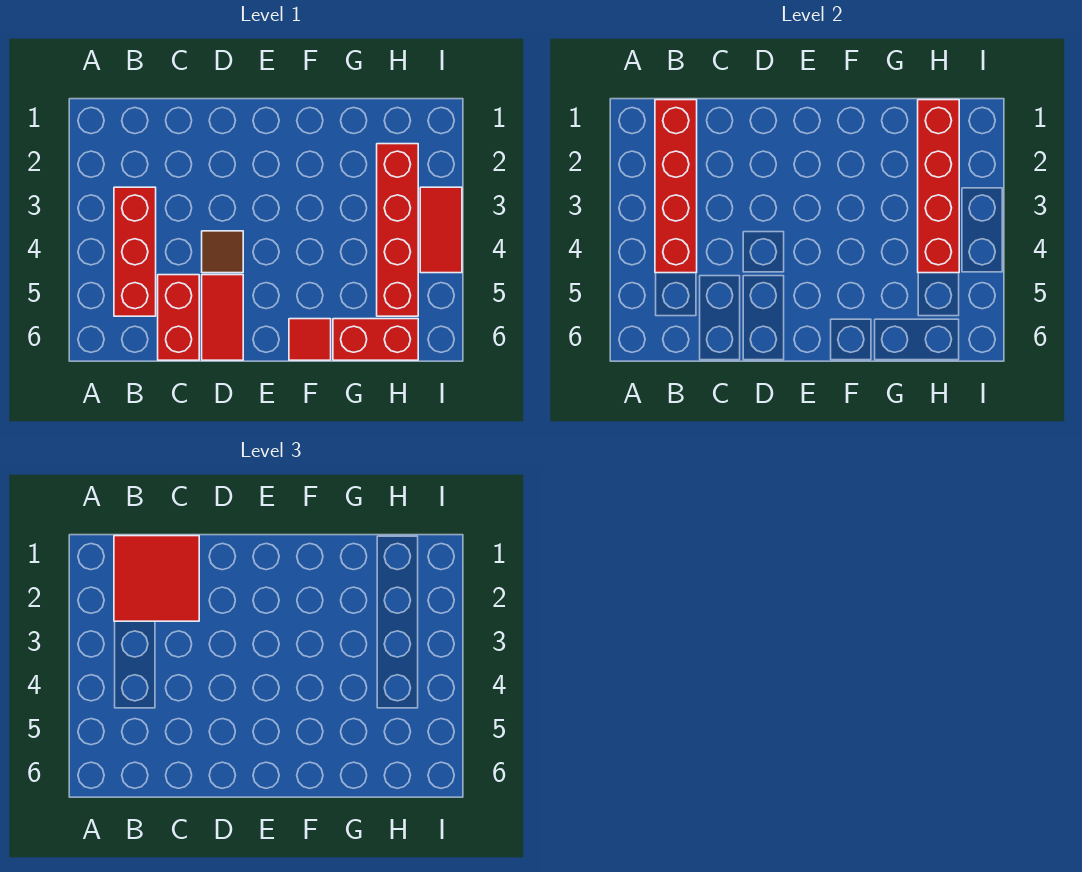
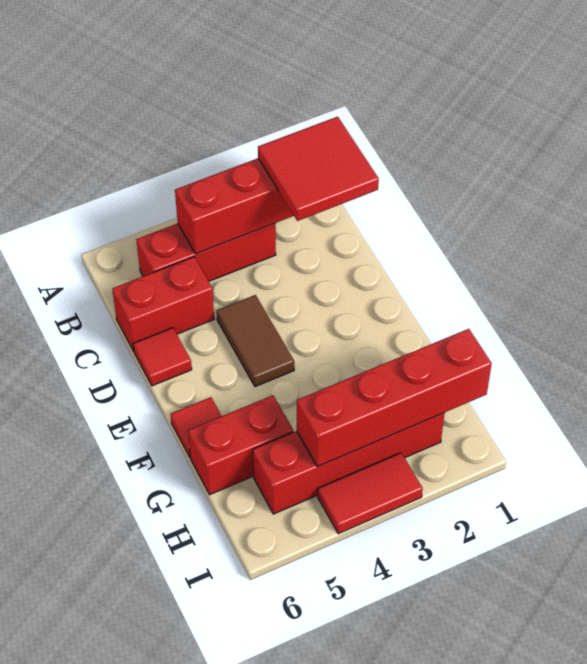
brown tile D4 level 1 -> brown tile D4:E4 level 1
red tile D5:D6 level 1 -> red tile D6 level 1
red brick G6:H6 level 1 -> red brick G5:G6 level 1

